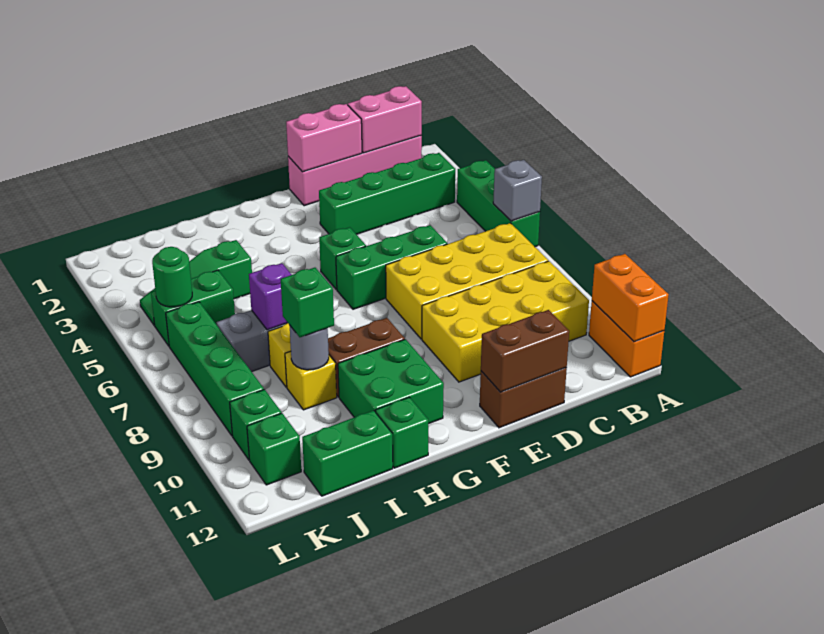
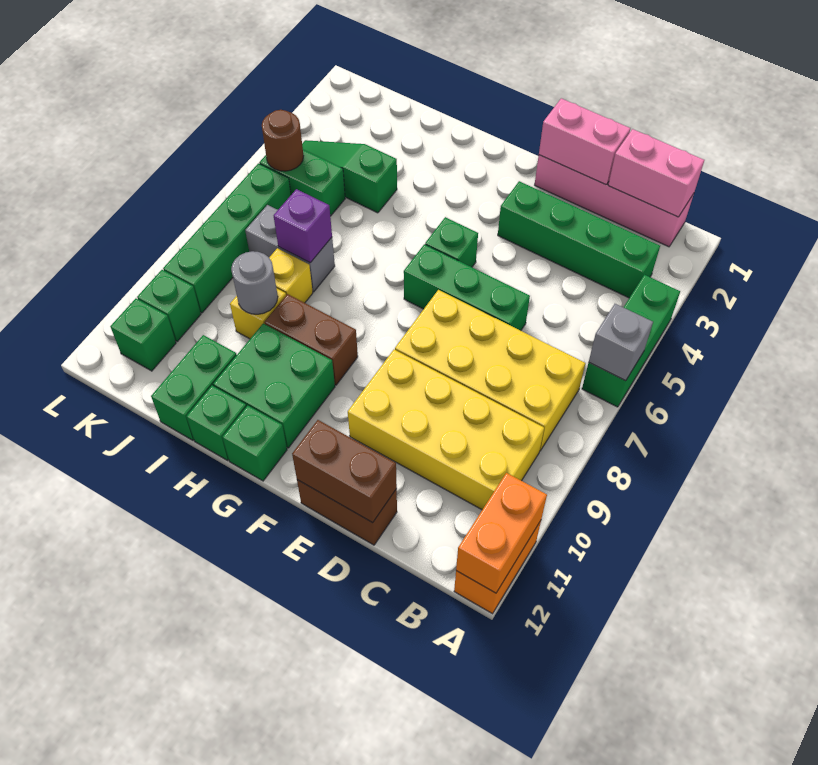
green brick I9 level 3 -> green brick G12 level 1
green brick I12:J12 level 1 -> green brick I11:I12 level 1
green round brick K5 level 2 -> brown round brick K5 level 2

